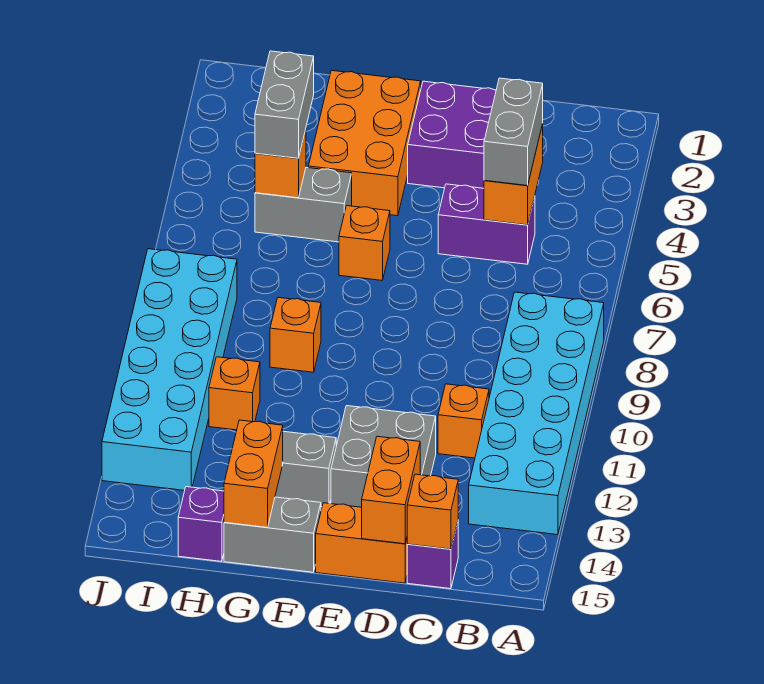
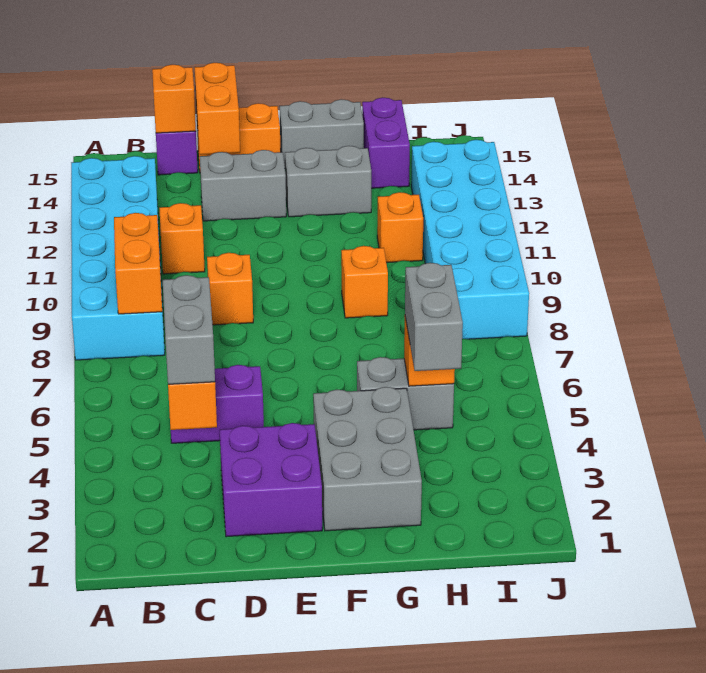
grey brick D12:E13 level 1 -> grey brick D13:E13 level 1
orange brick F2:G4 level 1 -> grey brick F2:G4 level 1
orange brick F6 level 1 -> orange brick D9 level 1
orange brick G14:G15 level 2 -> orange brick B8:B9 level 2
purple brick H15 level 1 -> purple brick H14:H15 level 1

